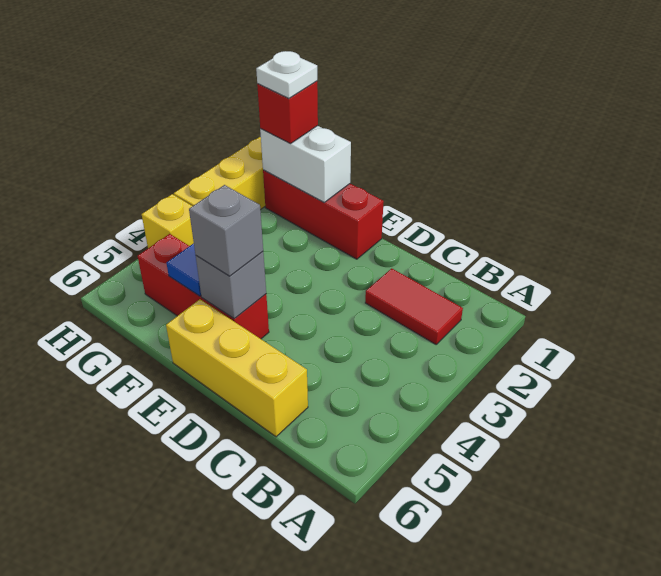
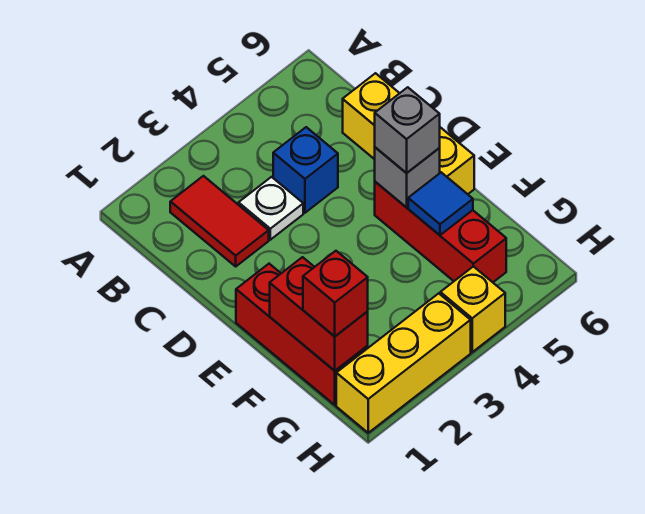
none -> blue brick C4 level 1
white brick F1:G1 level 2 -> red brick F1:G1 level 2
white plate G1 level 4 -> white plate C3 level 1

